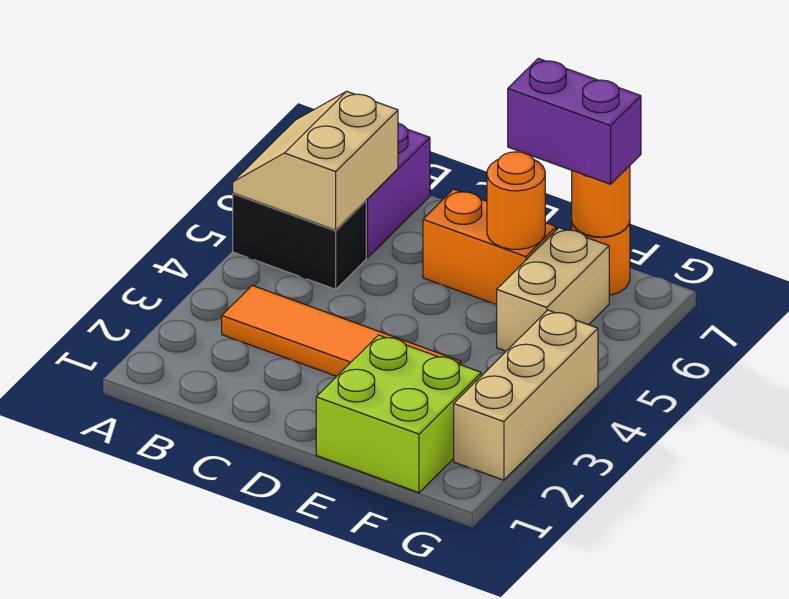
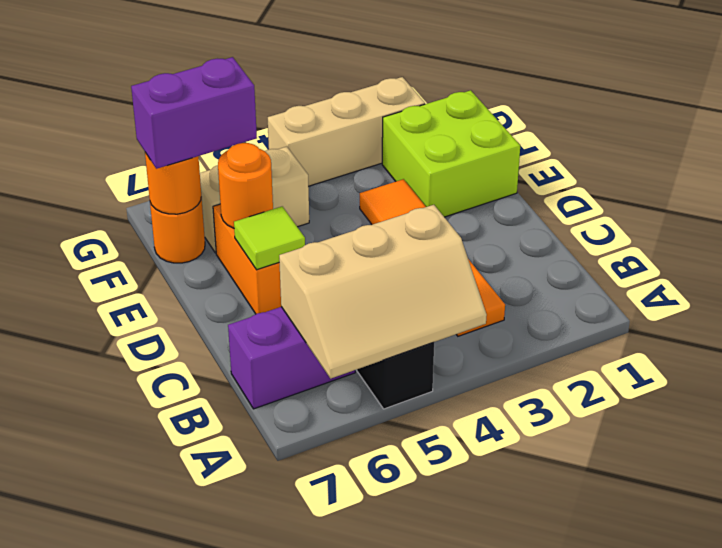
tan slope A5:B6 level 2 top B -> tan slope A4:B6 level 2 top B
none -> lime tile D6 level 2
purple brick E7:F7 level 3 -> purple brick F6:F7 level 3

